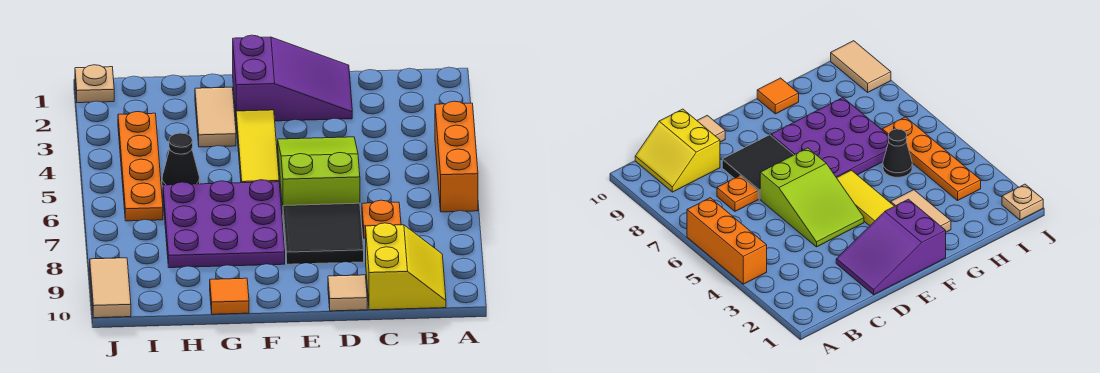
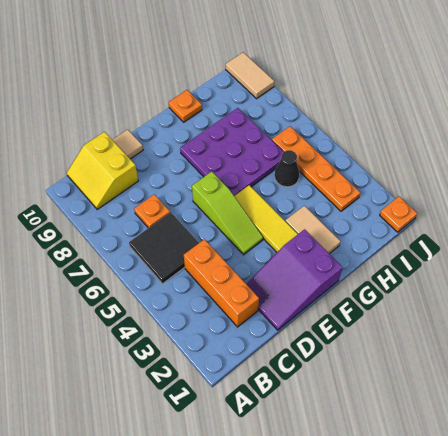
orange brick A4:A6 level 1 -> orange brick C2:C4 level 1
lime slope D4:E6 level 1 top 6 -> lime slope E4:E6 level 1 top 6
black tile D7:E8 level 1 -> black tile B5:C6 level 1
orange tile G10 level 1 -> orange plate G10 level 1
tan plate J1 level 1 -> orange plate J1 level 1

